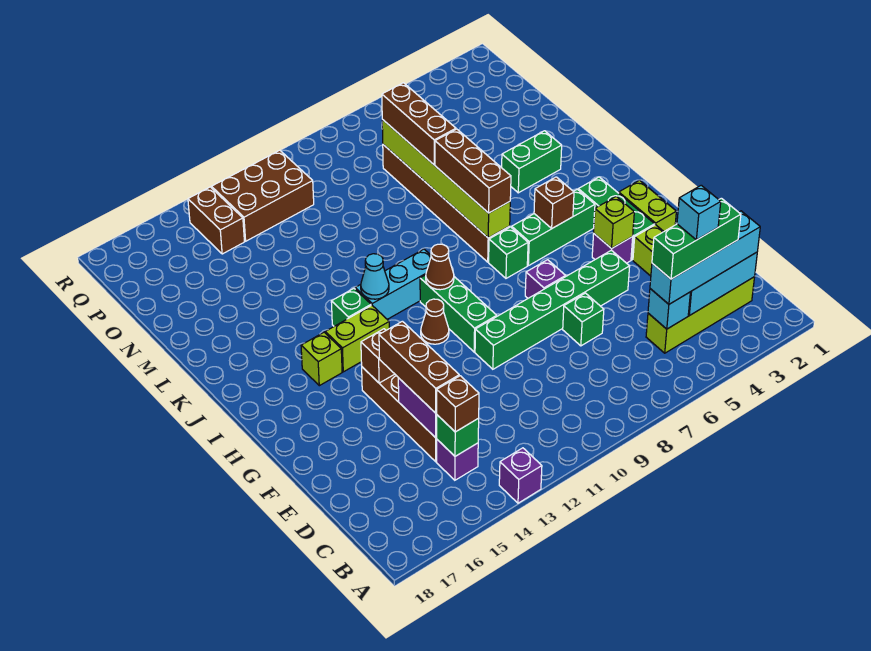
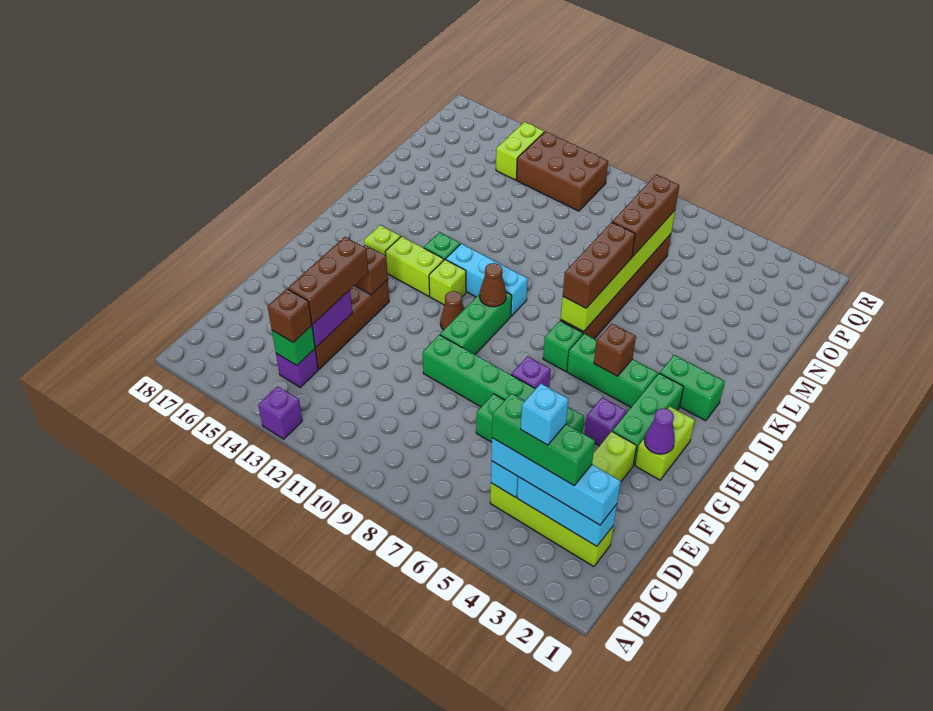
none -> purple cone G2 level 2
lime brick G4 level 2 -> lime brick I12 level 1
cyan cone J12 level 2 -> none
green brick L3:L4 level 1 -> green brick J2:J3 level 1
brown brick P14:Q14 level 1 -> lime brick P14:Q14 level 1

